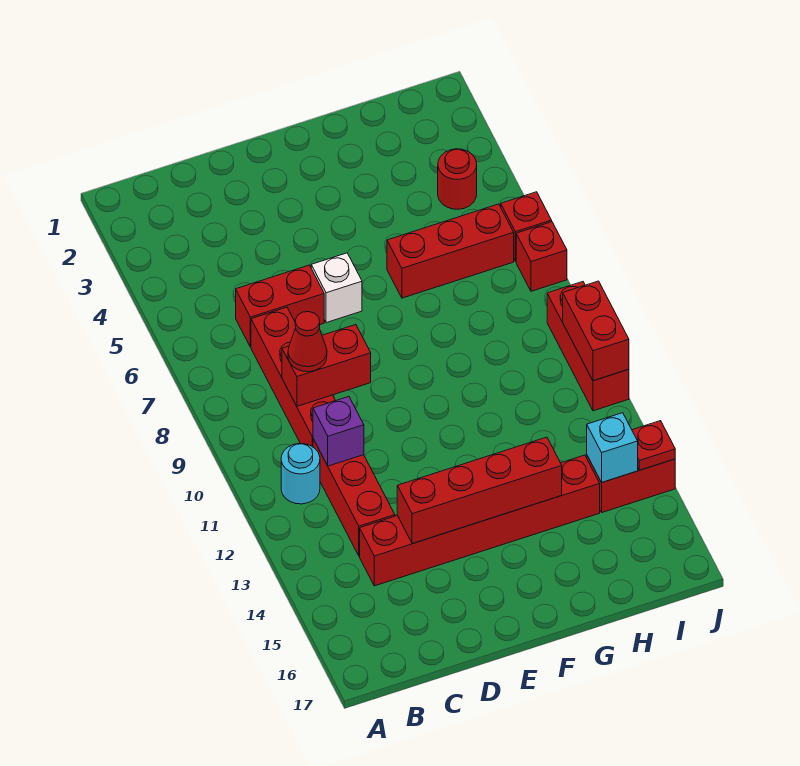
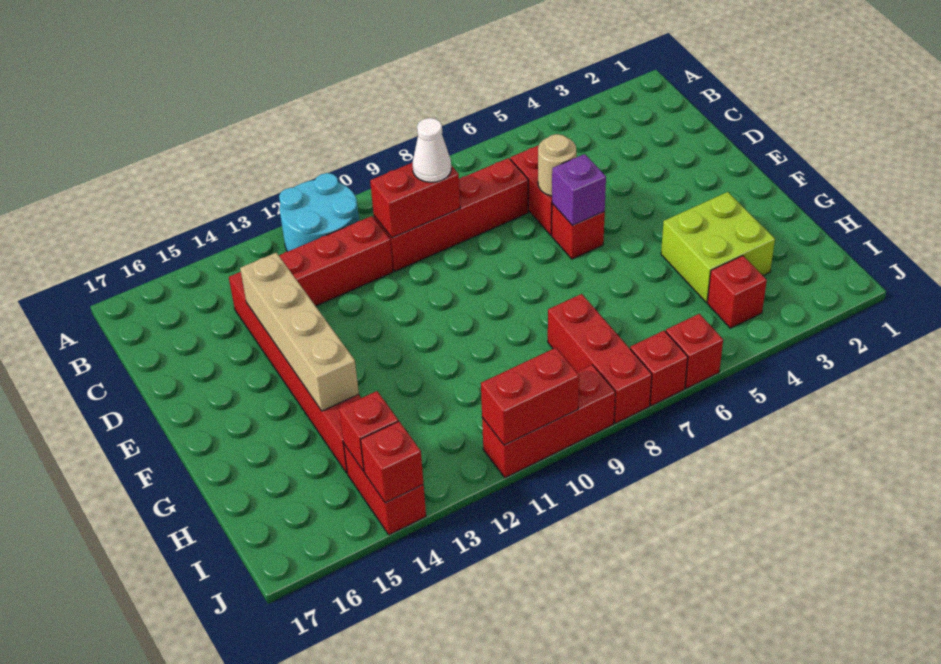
cyan round brick B11 level 1 -> cyan round brick A11:B12 level 1
red brick C9:D9 level 2 -> red brick C9:C10 level 2
red cone C9 level 3 -> white cone C9 level 3
purple brick C11 level 2 -> purple brick E6 level 2
none -> tan round brick D6 level 2
red brick D14:G14 level 2 -> tan brick D14:G14 level 2
white brick E6 level 1 -> red brick E6 level 1
none -> lime brick G3:H4 level 1
red brick G6:I6 level 1 -> red brick H8:J8 level 1
red round brick I4 level 1 -> red brick I4 level 1
cyan brick I14 level 2 -> red brick I14 level 2
red plate J14 level 2 -> red brick J14 level 2

